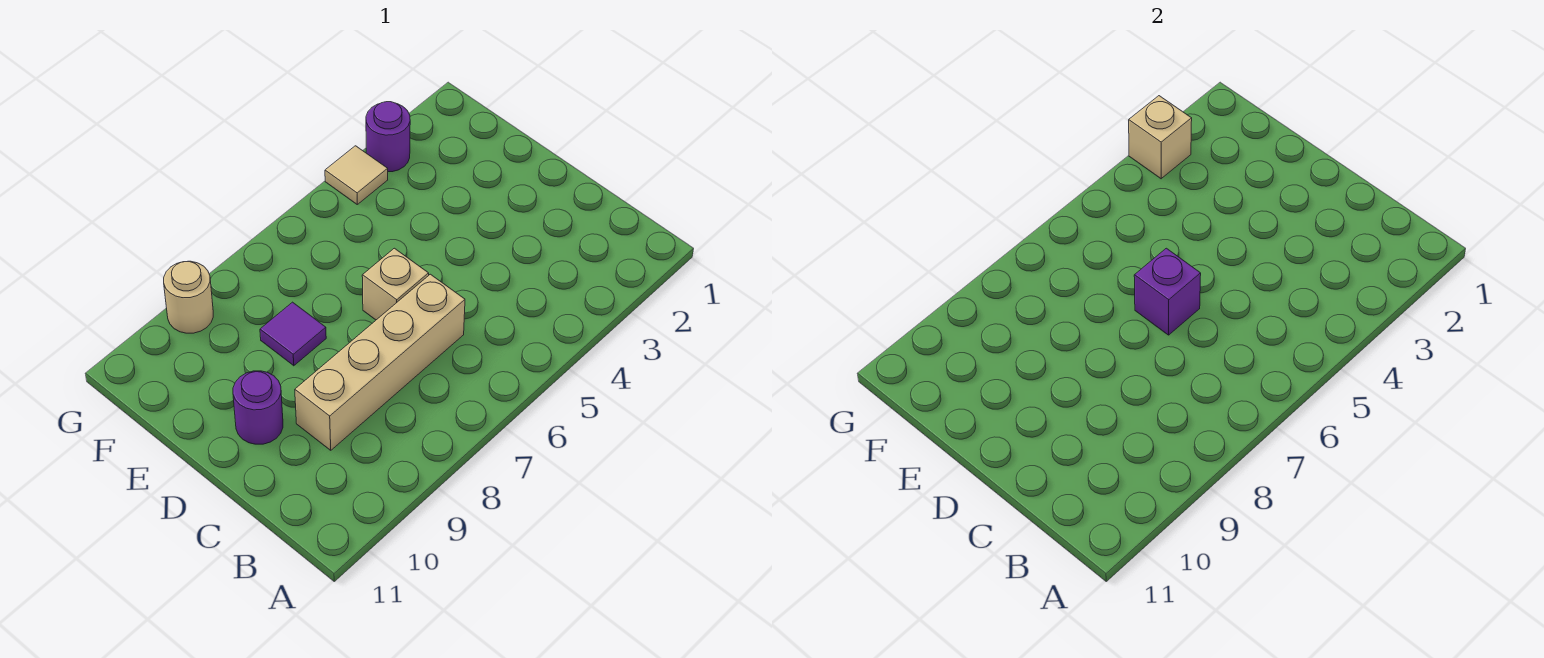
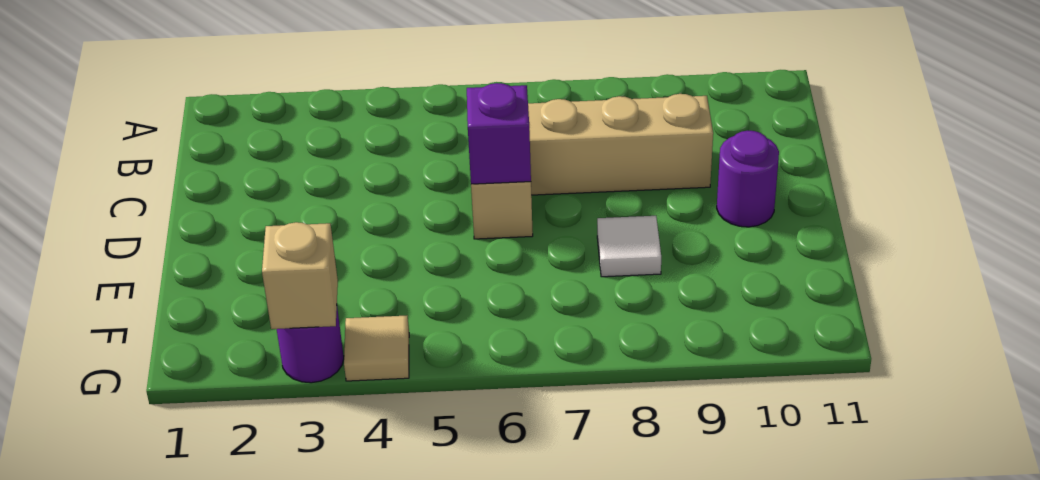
purple tile E8 level 1 -> white tile E8 level 1
tan round brick G9 level 1 -> none

